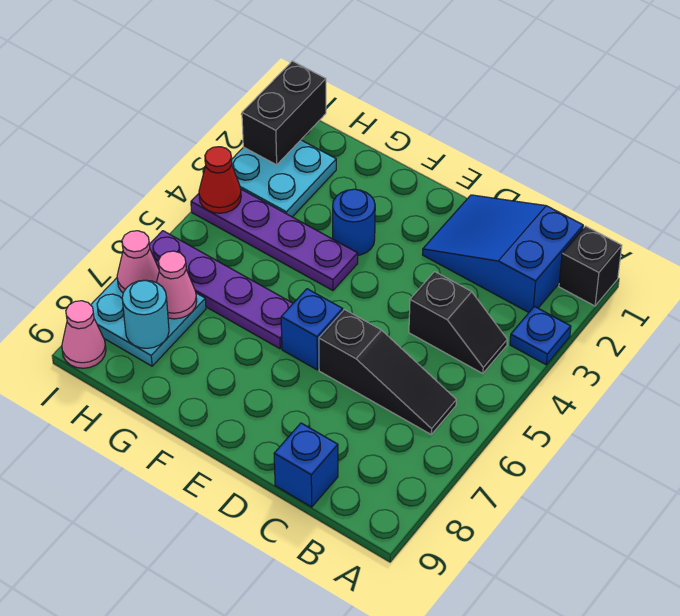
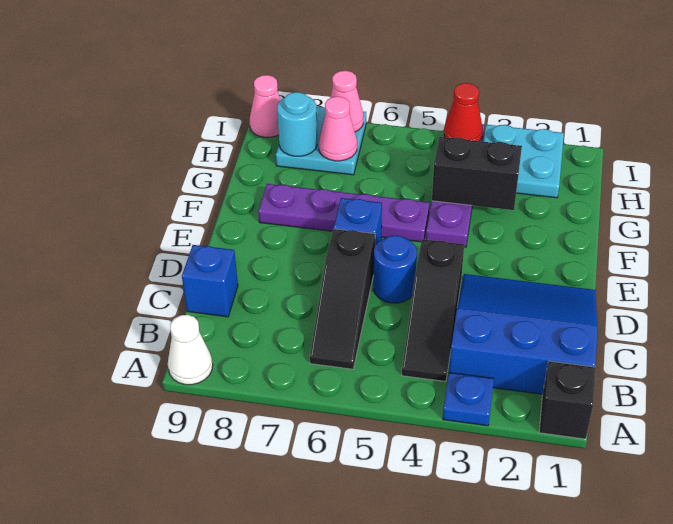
none -> white cone A9 level 1
blue slope B1:D2 level 1 top B -> blue slope B1:D3 level 1 top B
black slope B4:C4 level 1 top C -> black slope B4:D4 level 1 top D
blue round brick F3 level 1 -> blue round brick D5 level 1
purple plate F6:I6 level 1 -> purple plate F5:F8 level 1
black brick I1:I2 level 2 -> black brick G3:G4 level 2

